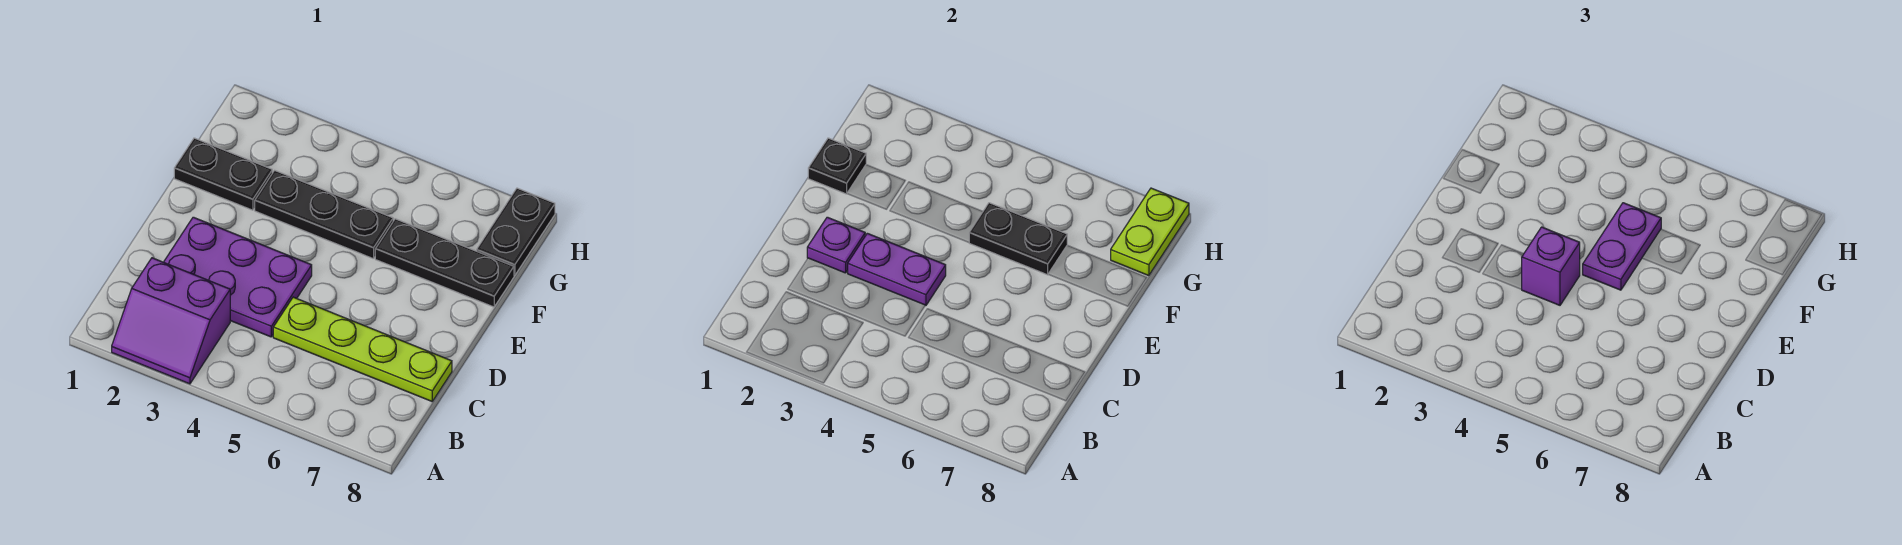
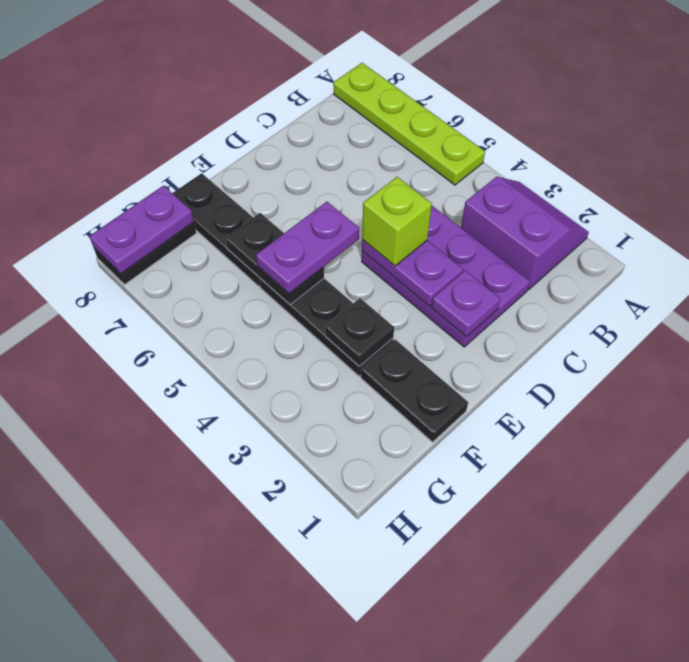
lime plate C5:C8 level 1 -> lime plate A5:A8 level 1
purple brick D4 level 3 -> lime brick D4 level 3
black plate F1 level 2 -> black plate F3 level 2
lime plate G8:H8 level 2 -> purple plate G8:H8 level 2

